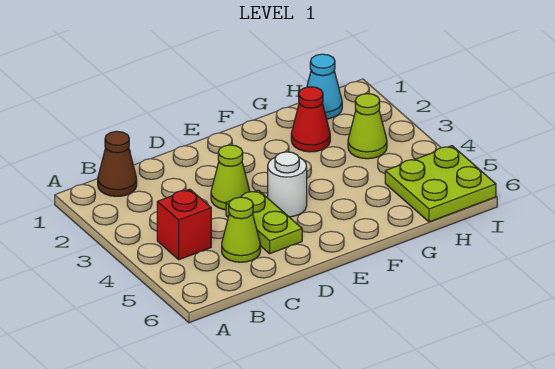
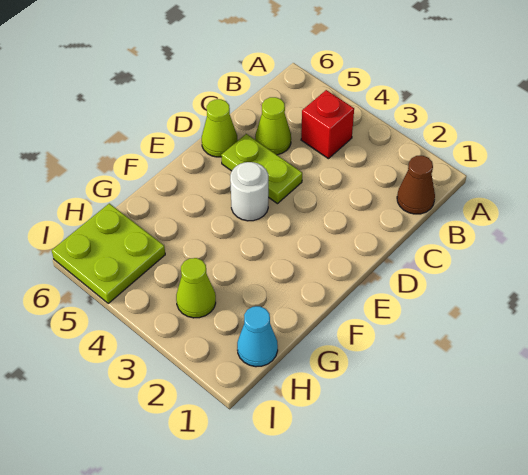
lime cone D3 level 1 -> lime cone D6 level 1
red cone G2 level 1 -> none

